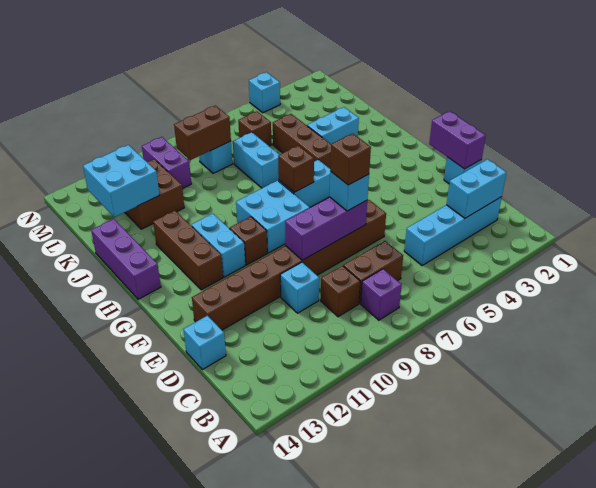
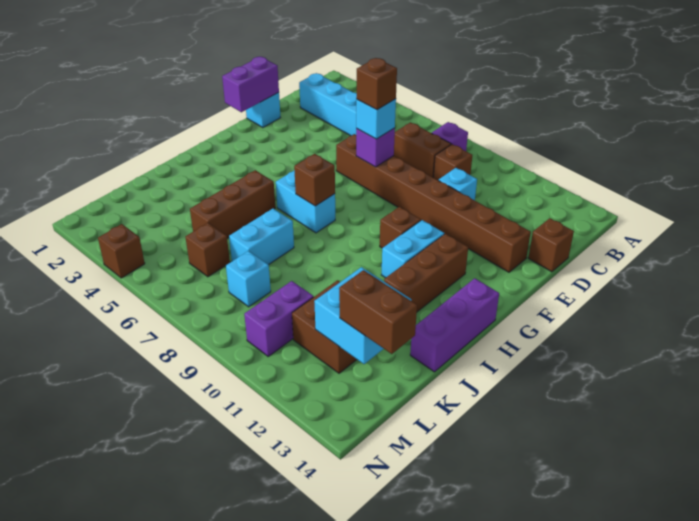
cyan brick C2:C3 level 2 -> none
cyan brick D14 level 1 -> brown brick D14 level 1
purple brick E7:E9 level 2 -> purple brick E7 level 2
cyan brick G8:H9 level 1 -> none
cyan brick J3:J4 level 1 -> none
brown brick L8:L9 level 2 -> brown brick L13:L14 level 3
cyan brick N4 level 1 -> brown brick N4 level 1

